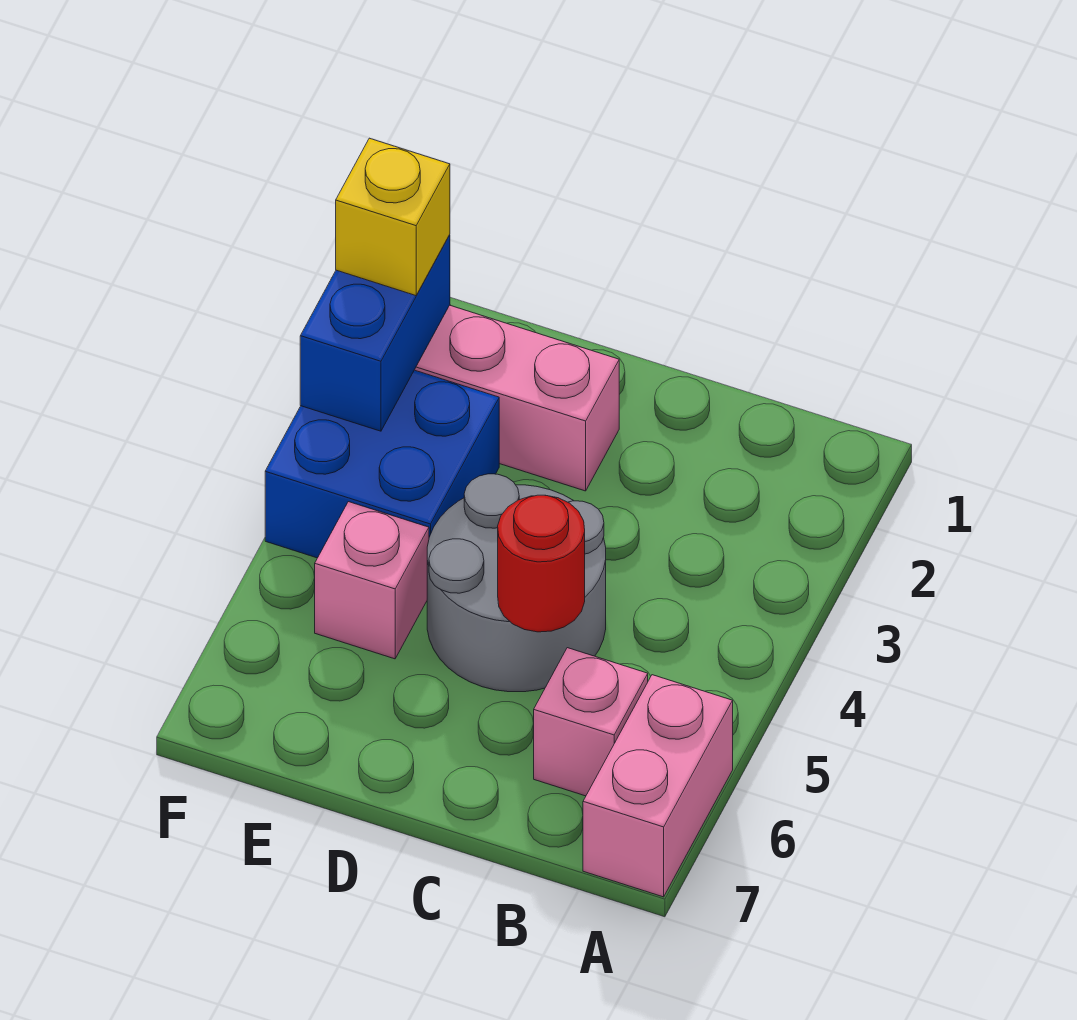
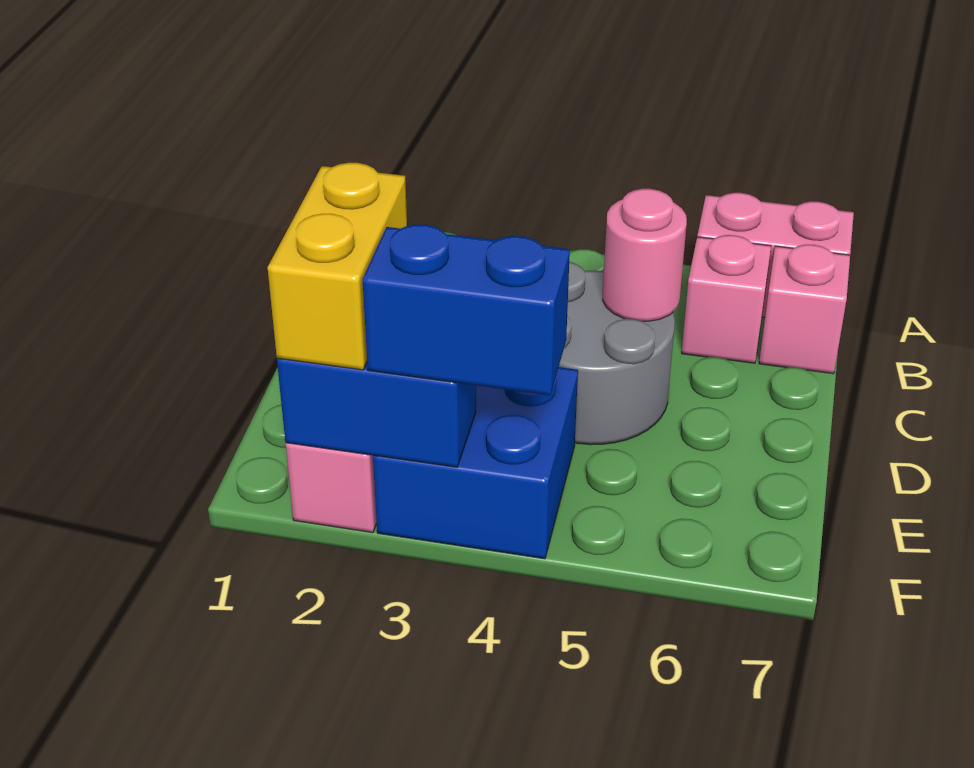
red round brick C5 level 2 -> pink round brick C5 level 2
pink brick E5 level 1 -> pink brick B7 level 1
yellow brick F2 level 3 -> yellow brick E2:F2 level 3
none -> blue brick F3:F4 level 3

